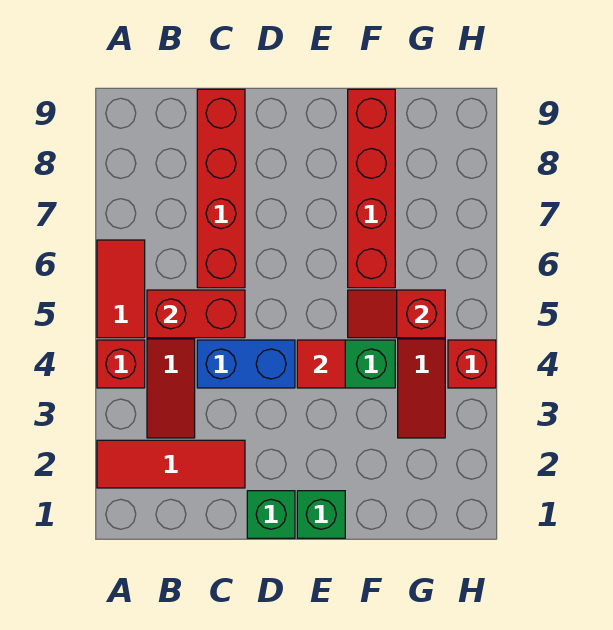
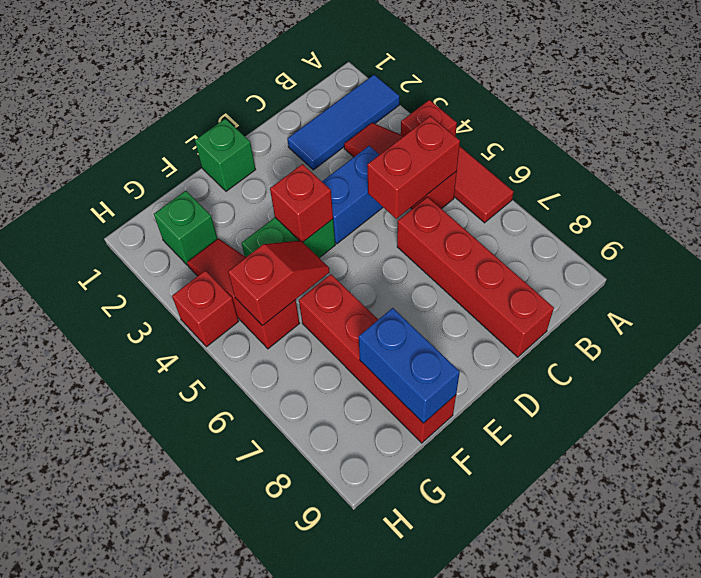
red tile A2:C2 level 1 -> blue tile A2:C2 level 1
green brick D1 level 1 -> green brick G2 level 1
red tile E4 level 2 -> red brick E4 level 2
none -> blue brick F8:F9 level 2

